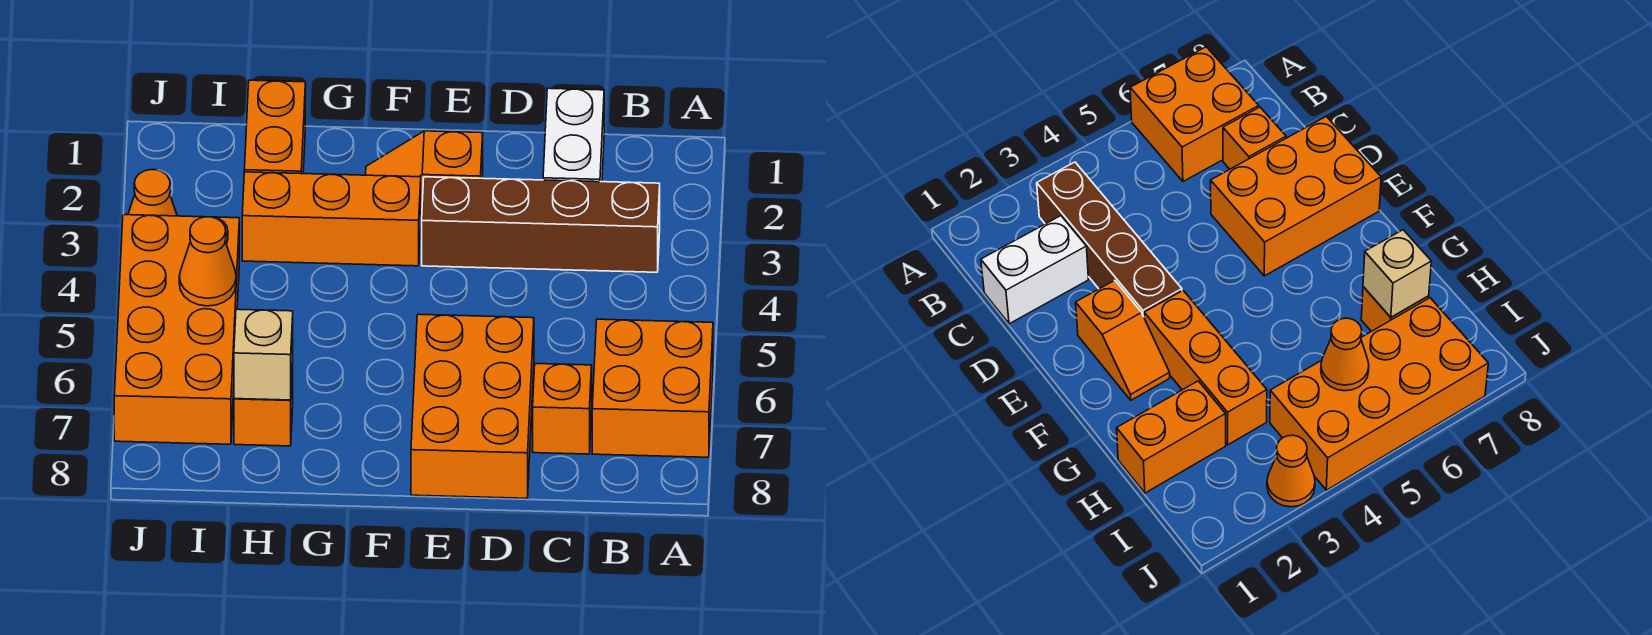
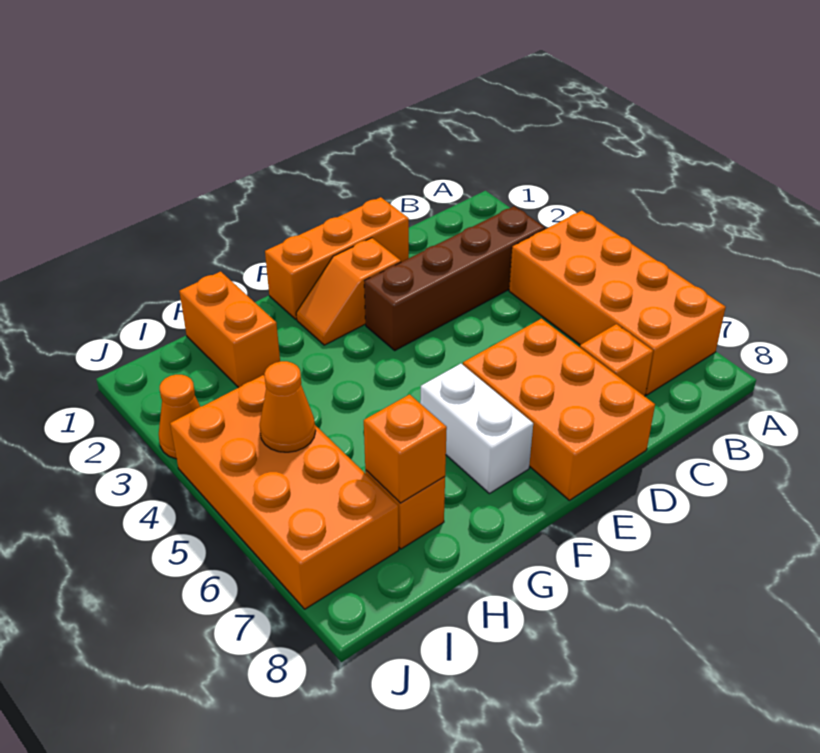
orange brick A6:B7 level 1 -> orange brick A4:B7 level 1
white brick C1:C2 level 1 -> white brick F6:F7 level 1
orange brick F3:H3 level 1 -> orange brick D1:F1 level 1
tan brick H7 level 2 -> orange brick H7 level 2

